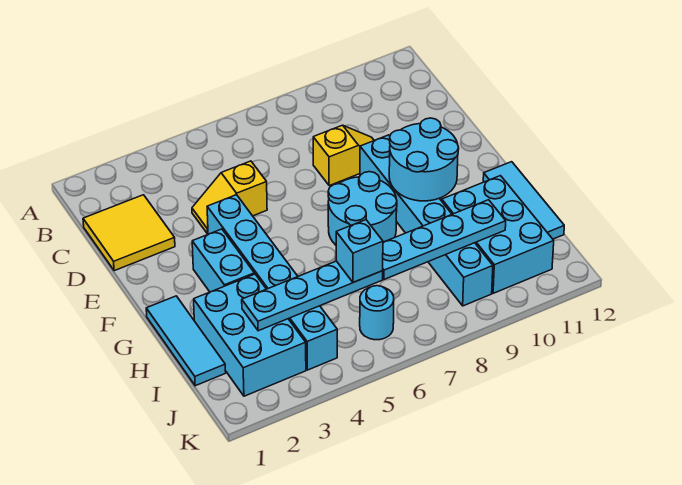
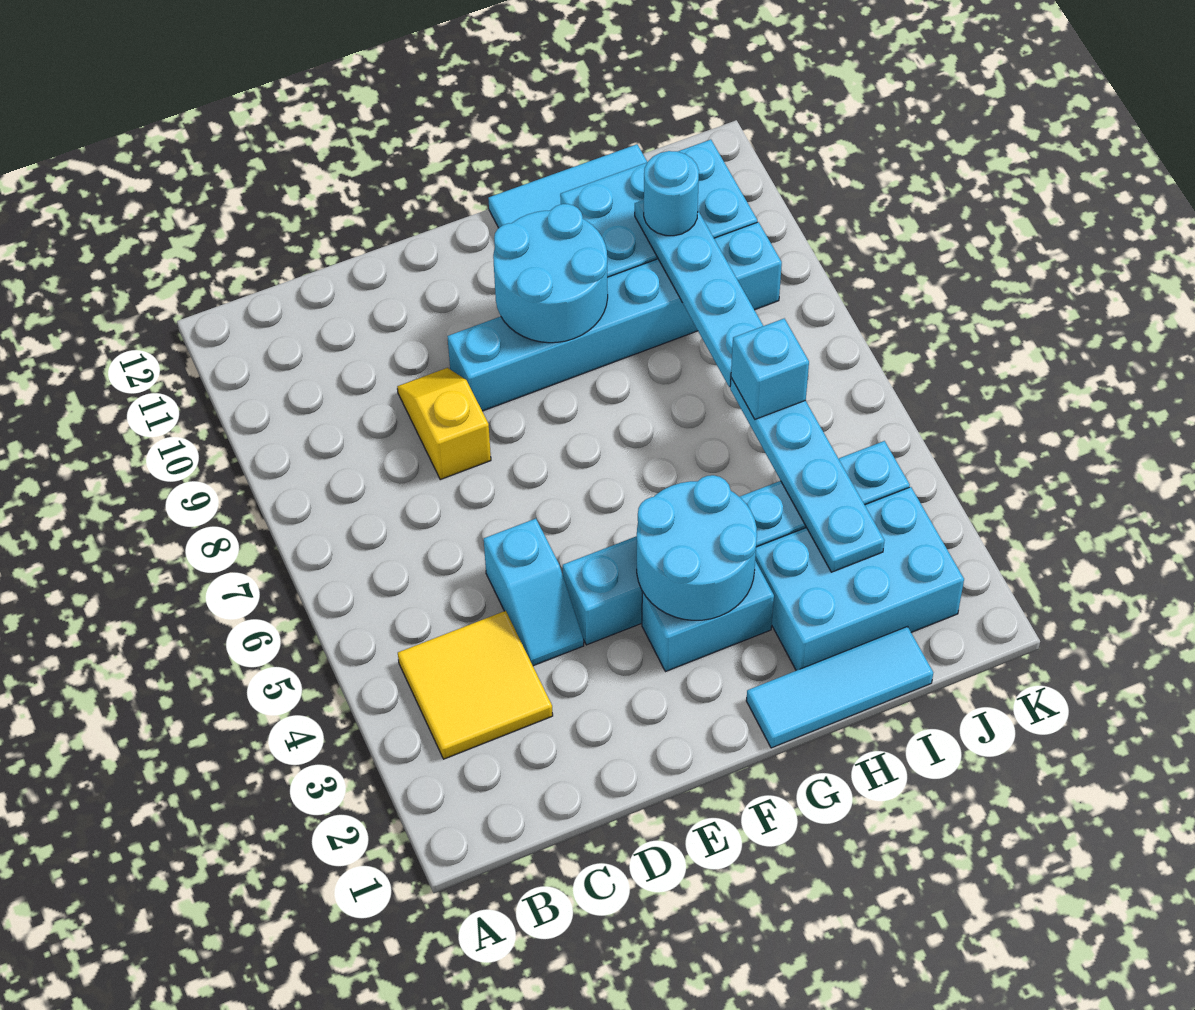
yellow tile C1:D2 level 1 -> yellow tile B3:C4 level 1
yellow slope D4:D5 level 1 top 5 -> cyan slope D4:D5 level 1 top 5
cyan round brick F7:G8 level 1 -> cyan round brick F3:G4 level 2
cyan round brick J6 level 1 -> cyan round brick I10 level 3

